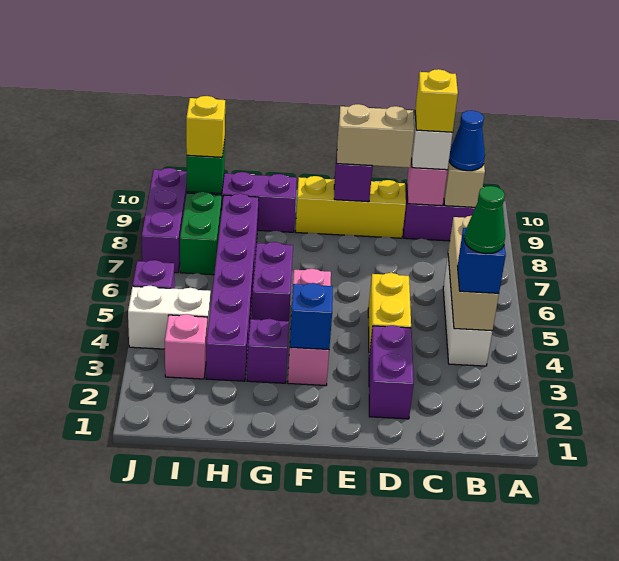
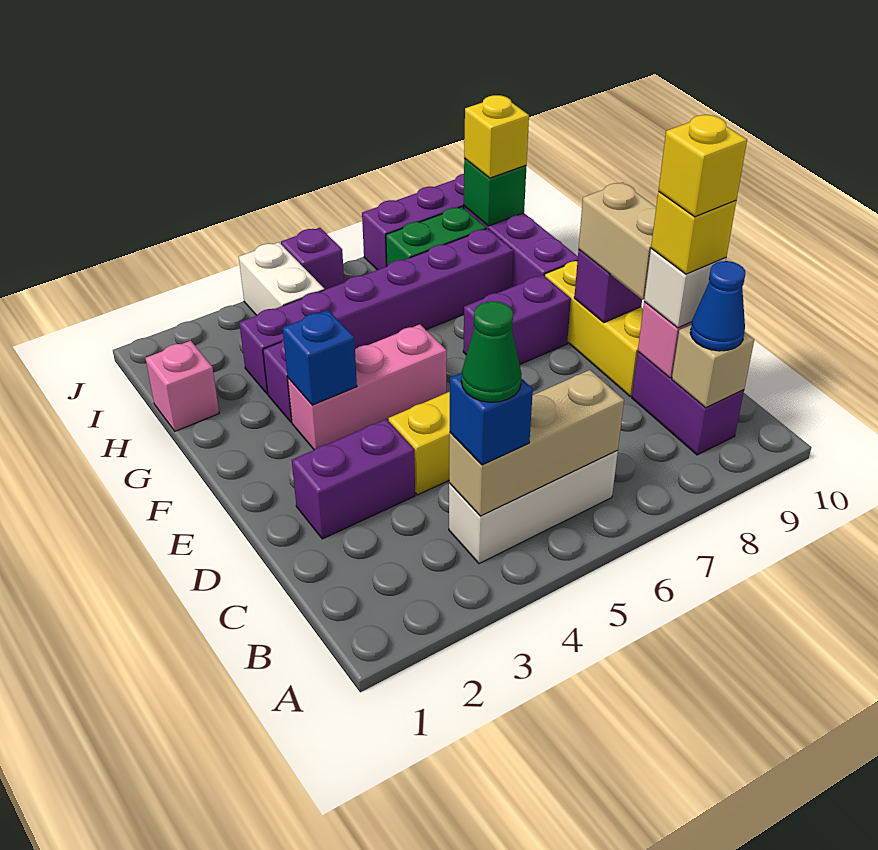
none -> yellow brick C9 level 5
purple brick G5:G6 level 1 -> purple brick F7:F8 level 1
pink brick I3 level 1 -> pink brick H1 level 1

